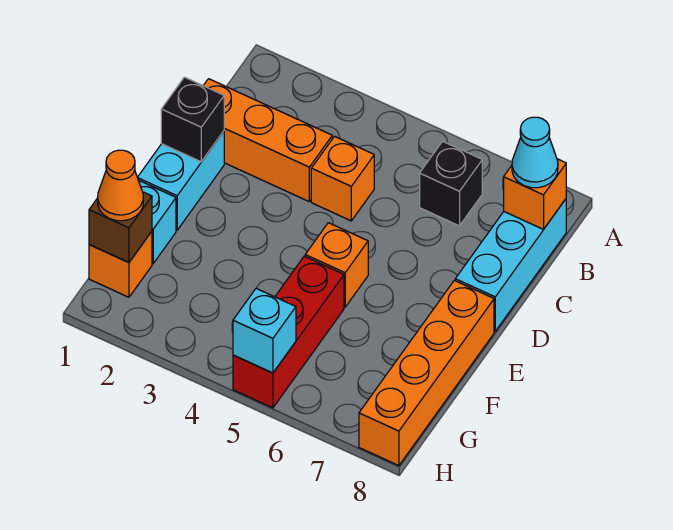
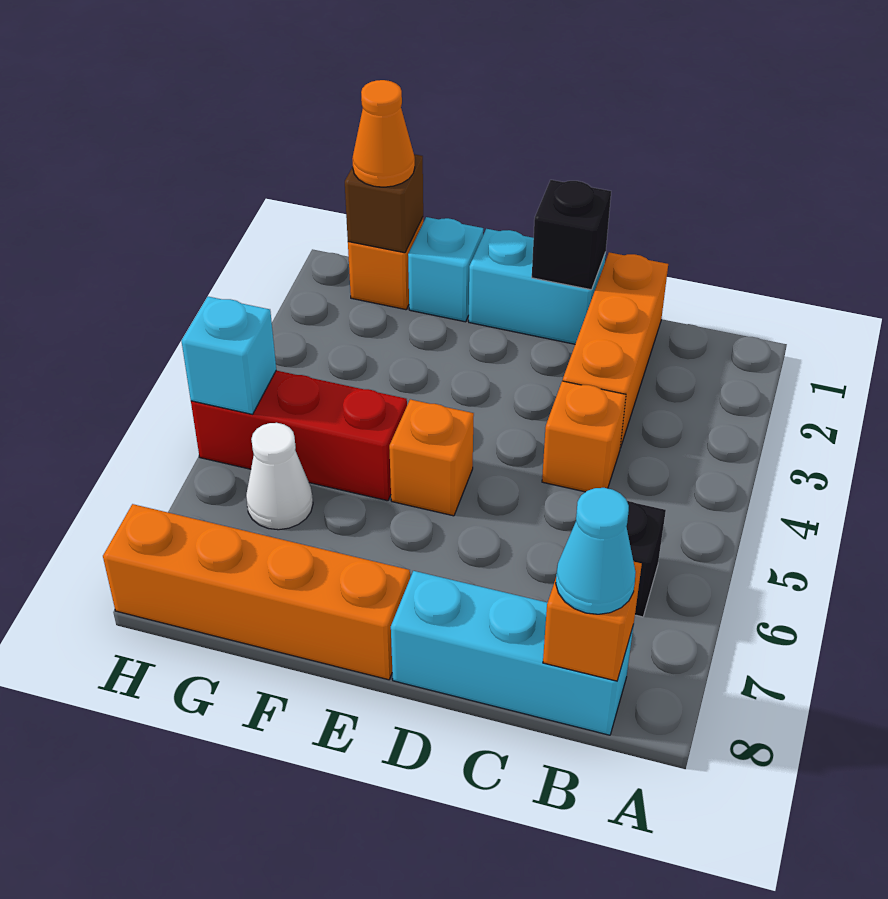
none -> white cone G6 level 1

